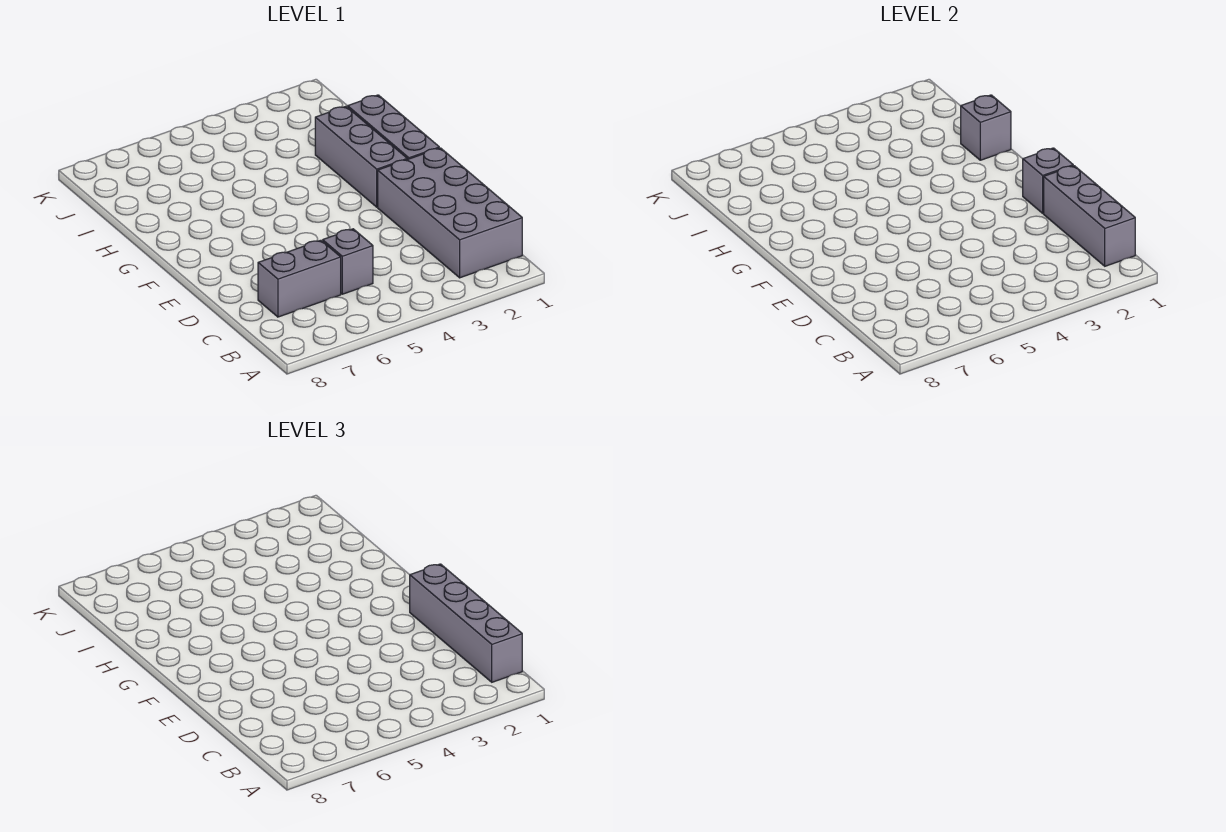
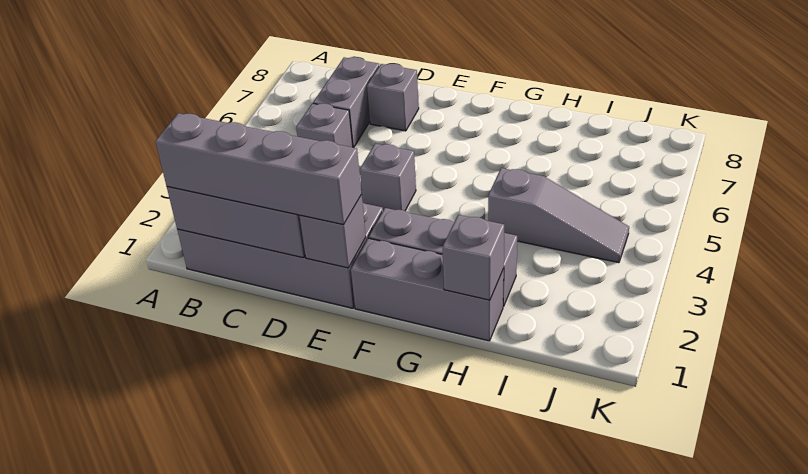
none -> grey brick D7 level 1
none -> grey brick E4 level 1
none -> grey slope H4:J4 level 1 top H

